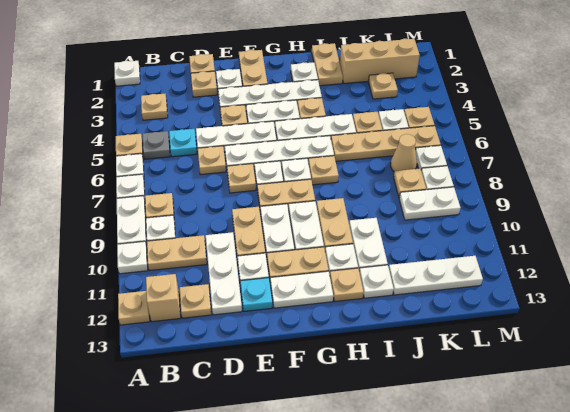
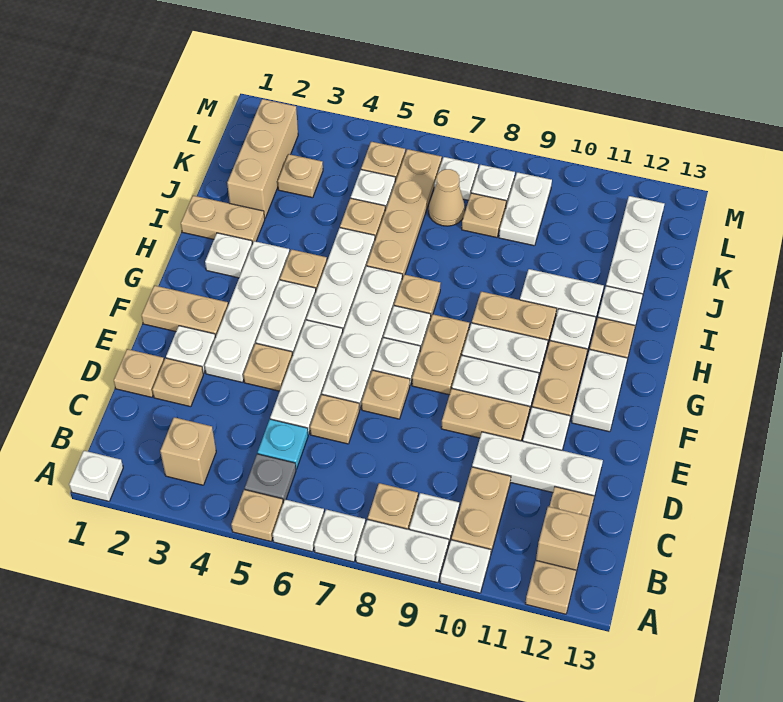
tan plate B3 level 1 -> tan brick B3 level 1
cyan plate E12 level 1 -> none

